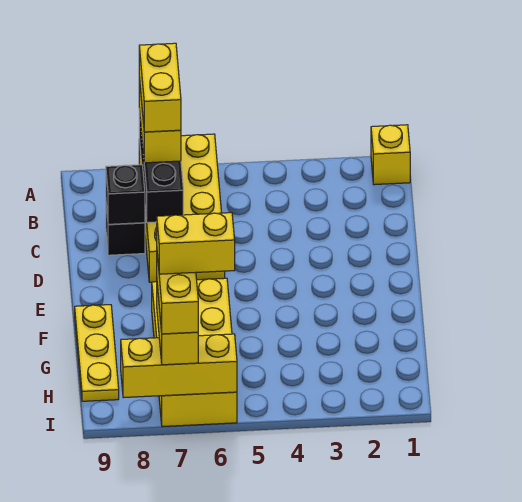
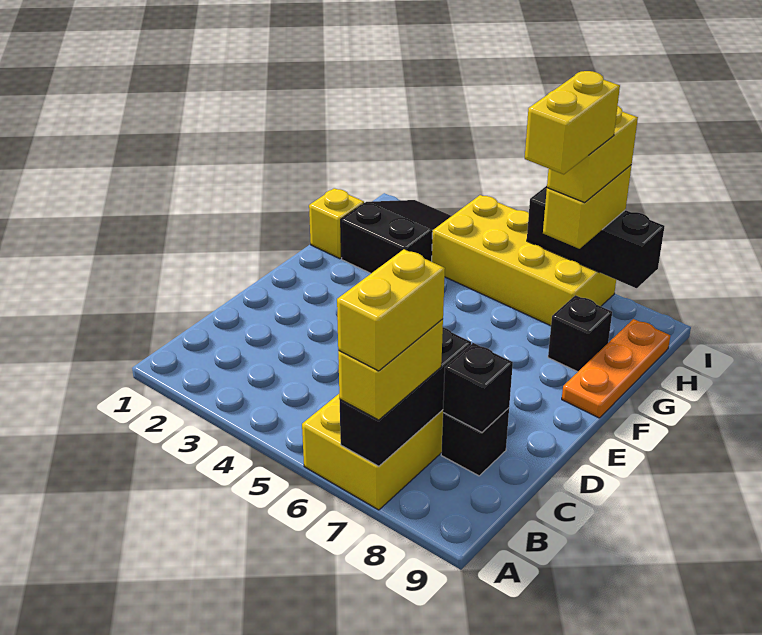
yellow brick A1 level 1 -> yellow brick G1 level 1
yellow brick F6:I7 level 1 -> yellow brick H4:I7 level 1
yellow plate F9:H9 level 1 -> orange plate F9:H9 level 1
none -> black slope G2:I3 level 1 top G
none -> black brick G8 level 1
yellow brick H6:H7 level 5 -> yellow brick G7:H7 level 5
yellow brick I6:I8 level 2 -> black brick I6:I8 level 2

